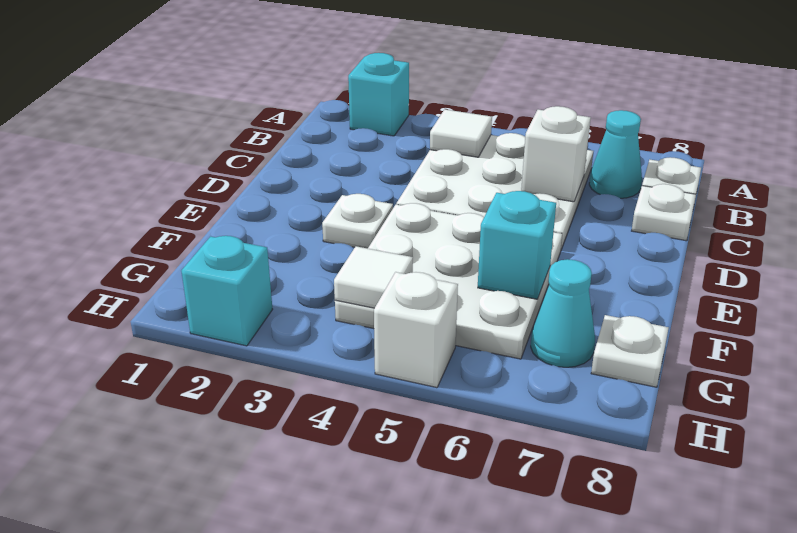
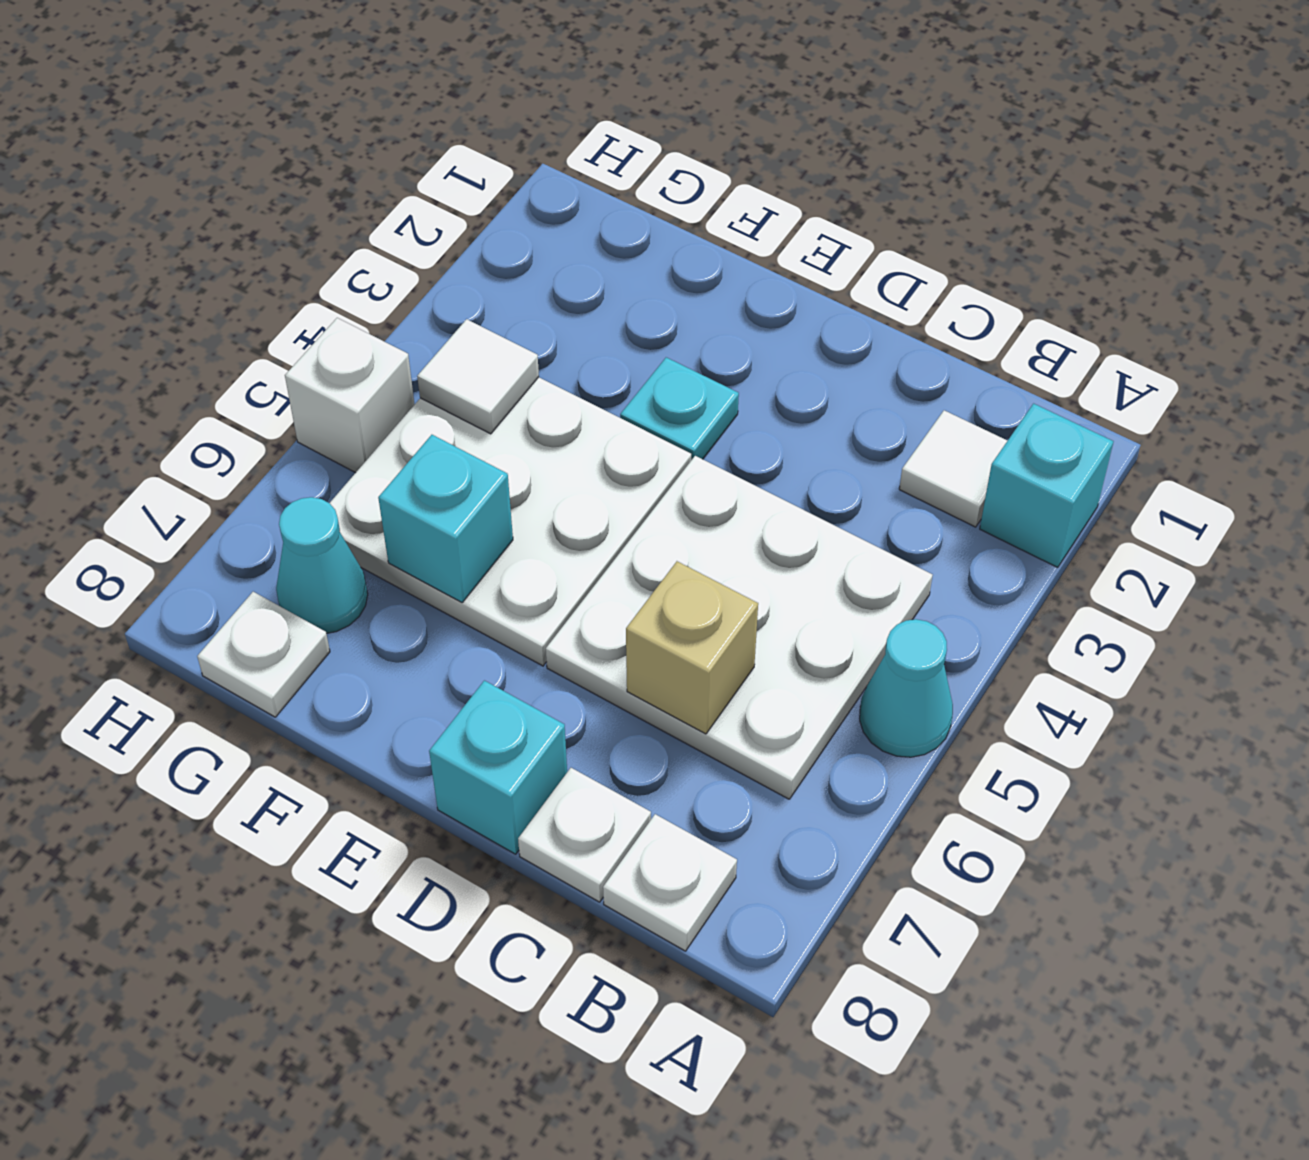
white tile B4 level 2 -> white tile B2 level 1
cyan cone B7 level 1 -> cyan cone A5 level 1
white brick C6 level 2 -> tan brick C6 level 2
white plate E3 level 1 -> cyan plate E3 level 1
cyan brick H2 level 1 -> cyan brick D8 level 1

